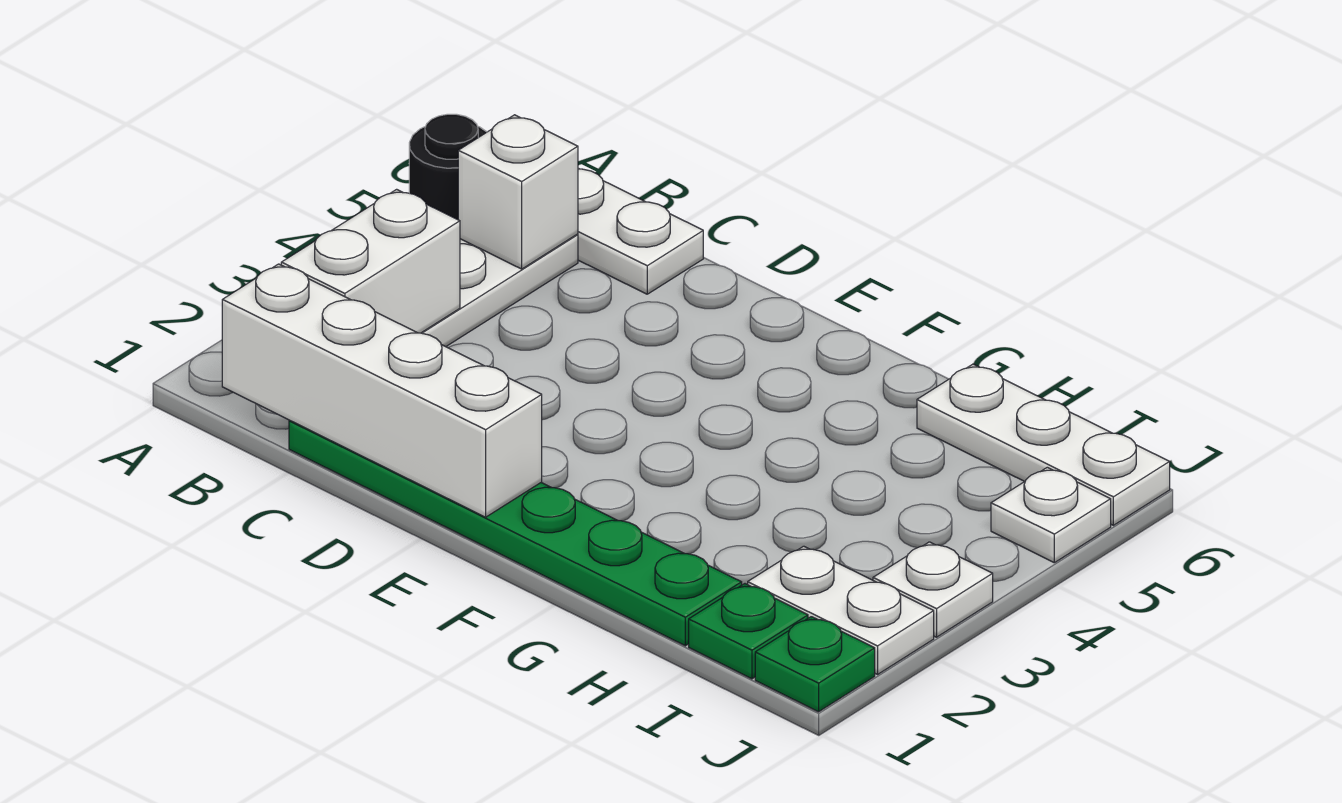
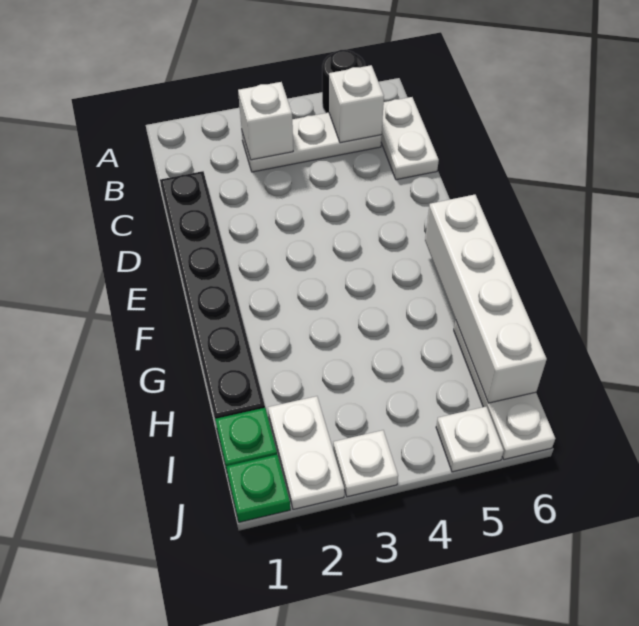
white brick B1:E1 level 2 -> white brick F6:I6 level 2
white brick B2:B3 level 2 -> white brick B3 level 2
green plate C1:H1 level 1 -> black plate C1:H1 level 1

